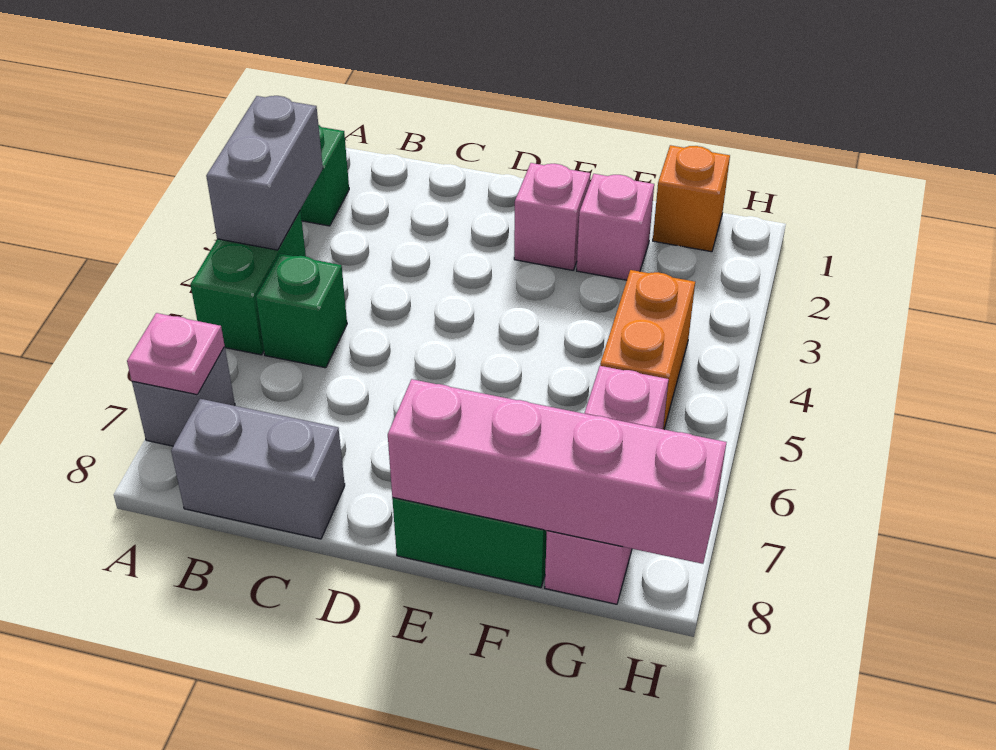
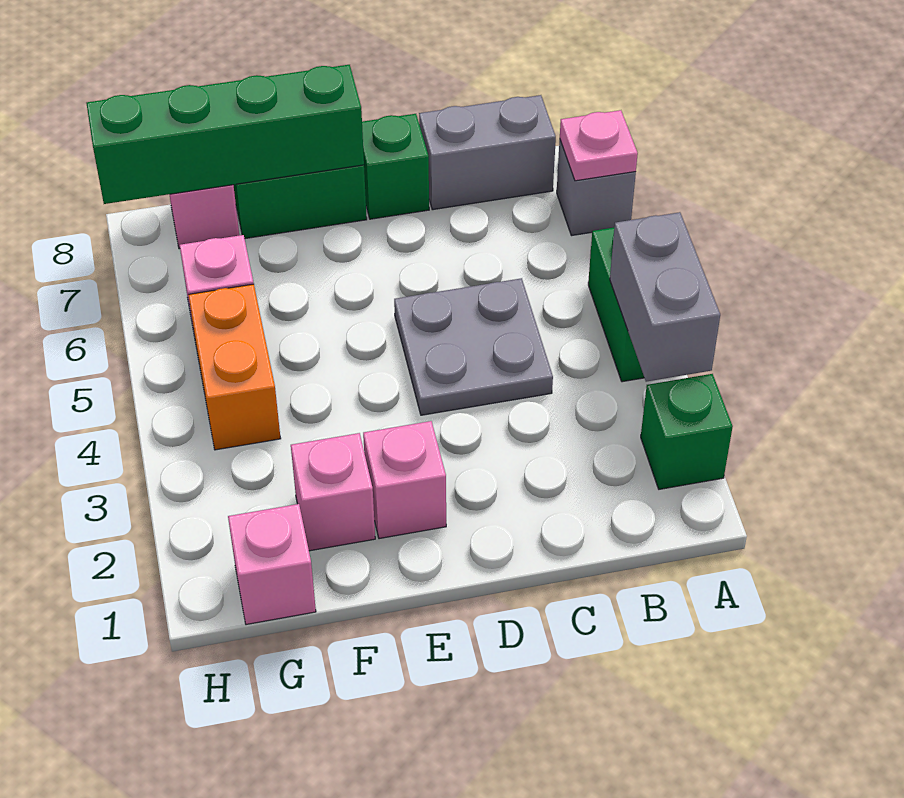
green brick B5 level 1 -> green brick D8 level 1
none -> grey plate C4:D5 level 1
pink brick E8:H8 level 2 -> green brick E8:H8 level 2
orange brick G1 level 1 -> pink brick G1 level 1

